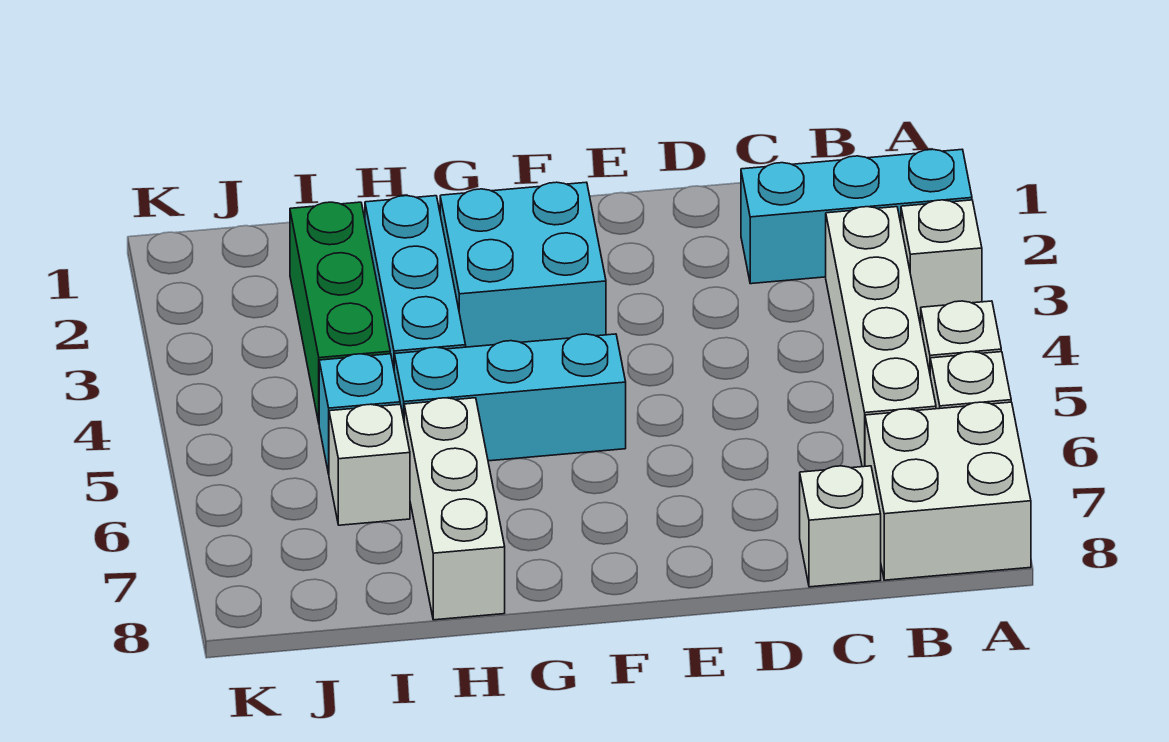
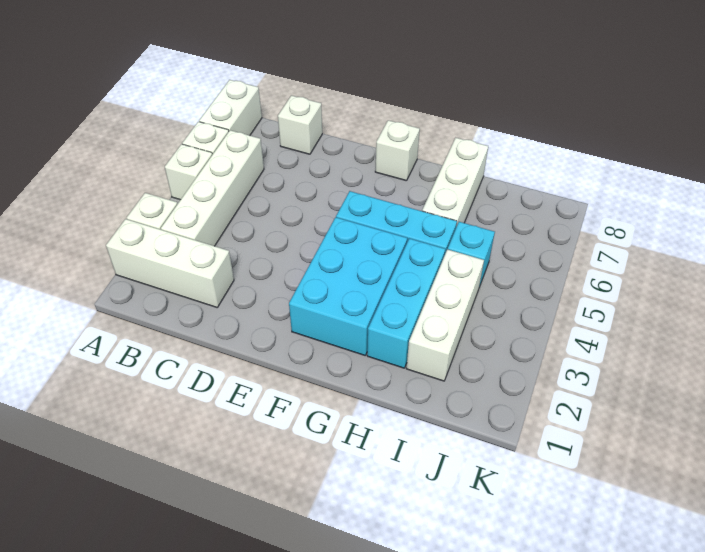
cyan brick A2:C2 level 1 -> white brick A2:C2 level 1
white brick A7:B8 level 1 -> white brick A7:A8 level 1
cyan brick F2:G3 level 1 -> cyan brick F2:G4 level 1
green brick I2:I4 level 1 -> white brick I2:I4 level 1
white brick I6 level 1 -> white brick F8 level 1

